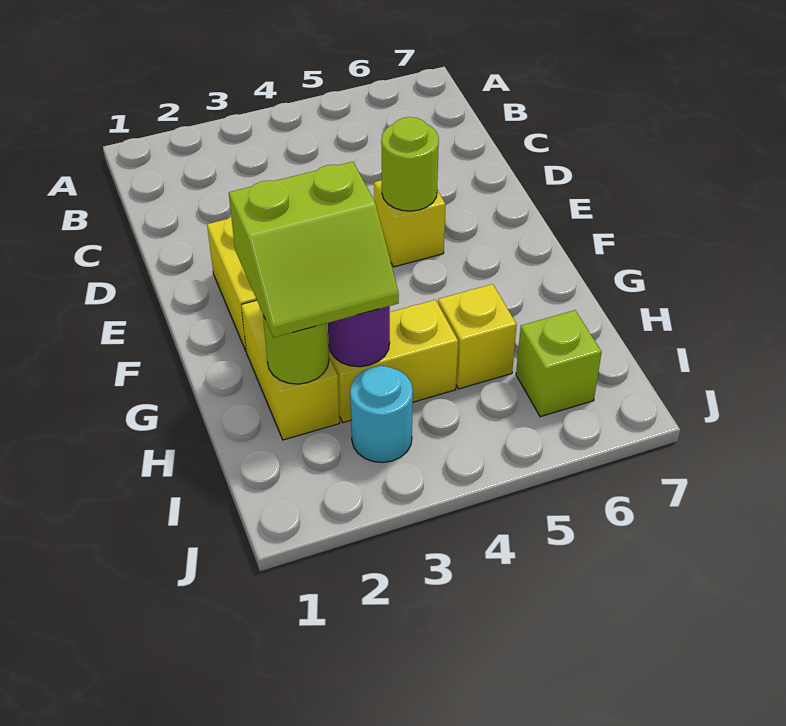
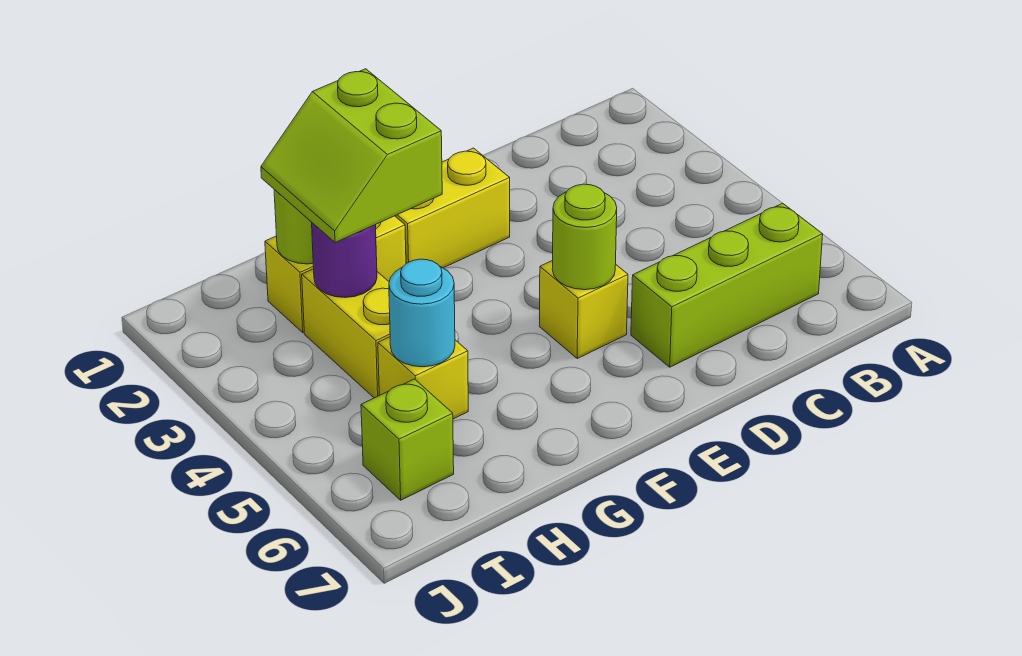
none -> lime brick B6:D6 level 1
cyan round brick I3 level 1 -> cyan round brick H5 level 2

